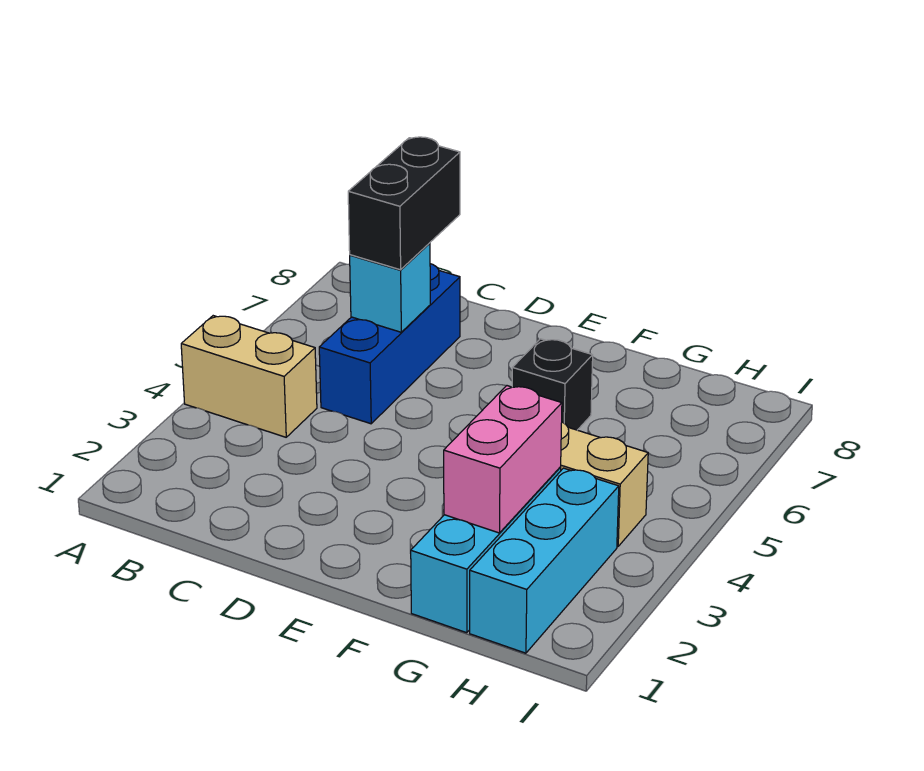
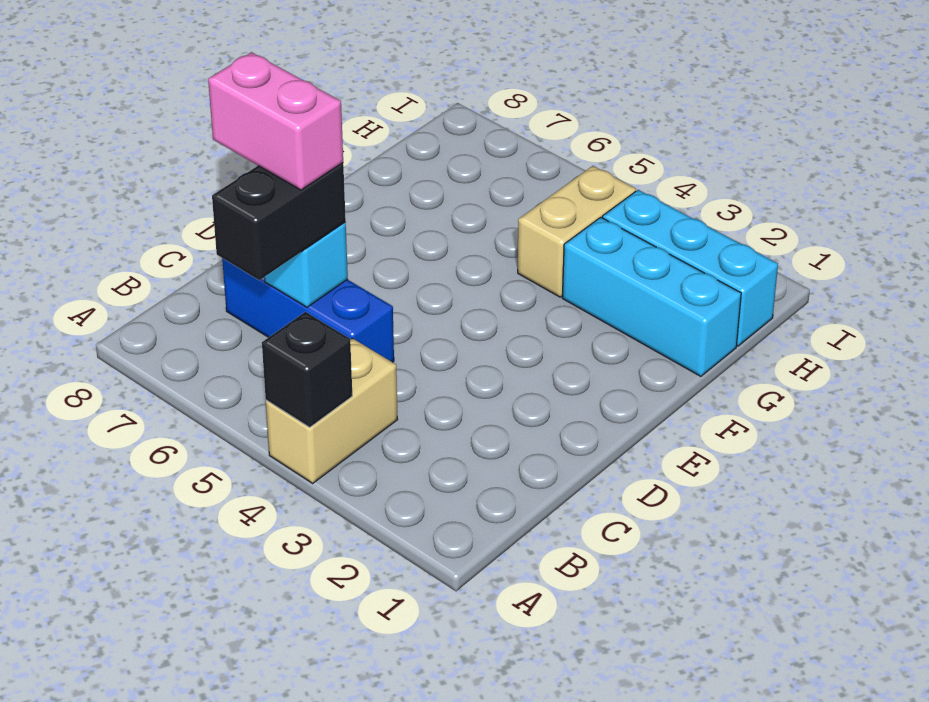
black brick C6:C7 level 3 -> black brick B6:C6 level 3
black brick F6 level 1 -> black brick A4 level 2
pink brick G2:G3 level 2 -> pink brick C6:C7 level 4

